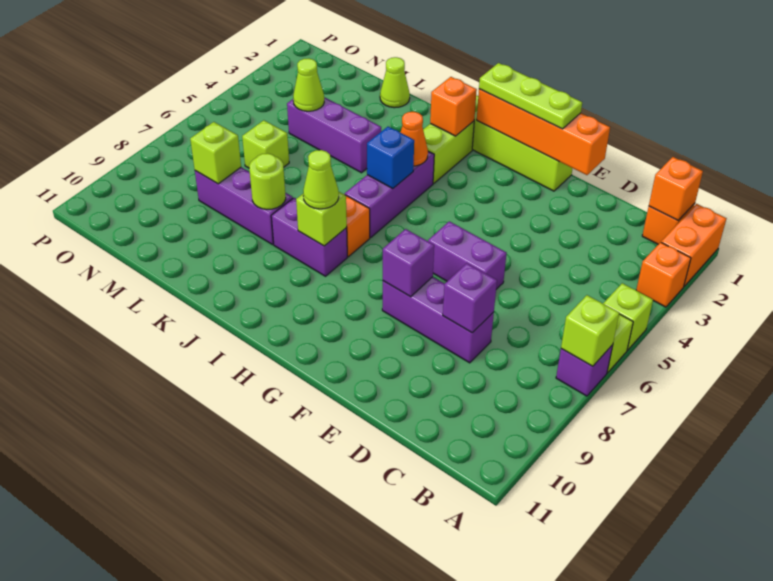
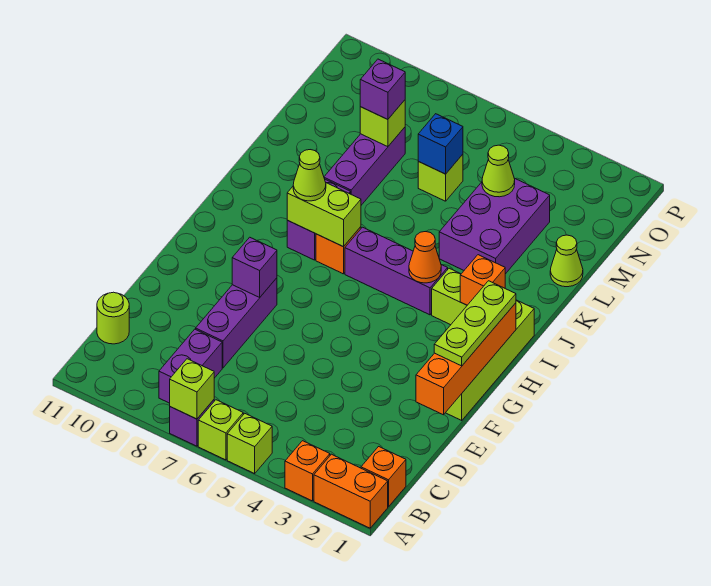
orange brick B1 level 2 -> none
purple brick D8 level 2 -> purple brick M8 level 3
purple brick E6:F6 level 1 -> purple brick B8:C8 level 1
blue brick I5 level 2 -> blue brick M6 level 2
lime brick I8 level 2 -> lime brick I7:I8 level 2
purple brick K4:M4 level 1 -> purple brick K3:M4 level 1
lime round brick K8 level 2 -> lime round brick C11 level 1

